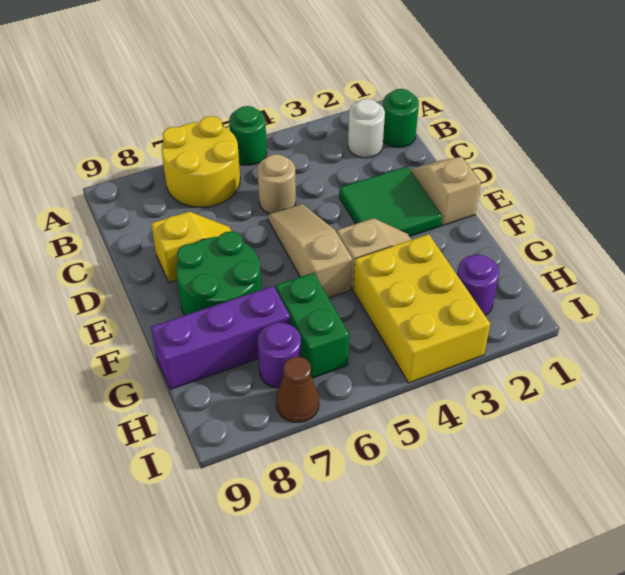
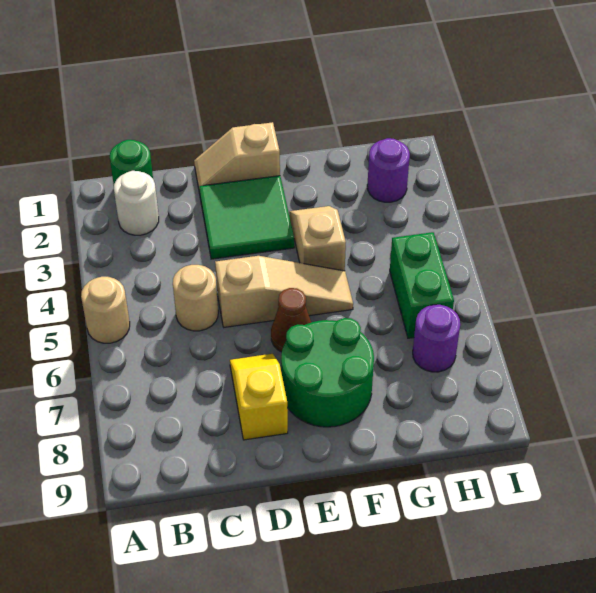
green round brick A5 level 1 -> tan round brick A5 level 1
yellow round brick A6:B7 level 1 -> none
tan slope D5:F5 level 1 top F -> tan slope D5:F5 level 1 top D
yellow brick G3:I4 level 1 -> none
green brick G6:H6 level 1 -> green brick H5:H6 level 1
purple brick G7:G9 level 1 -> none
brown cone I7 level 1 -> brown cone E6 level 1

